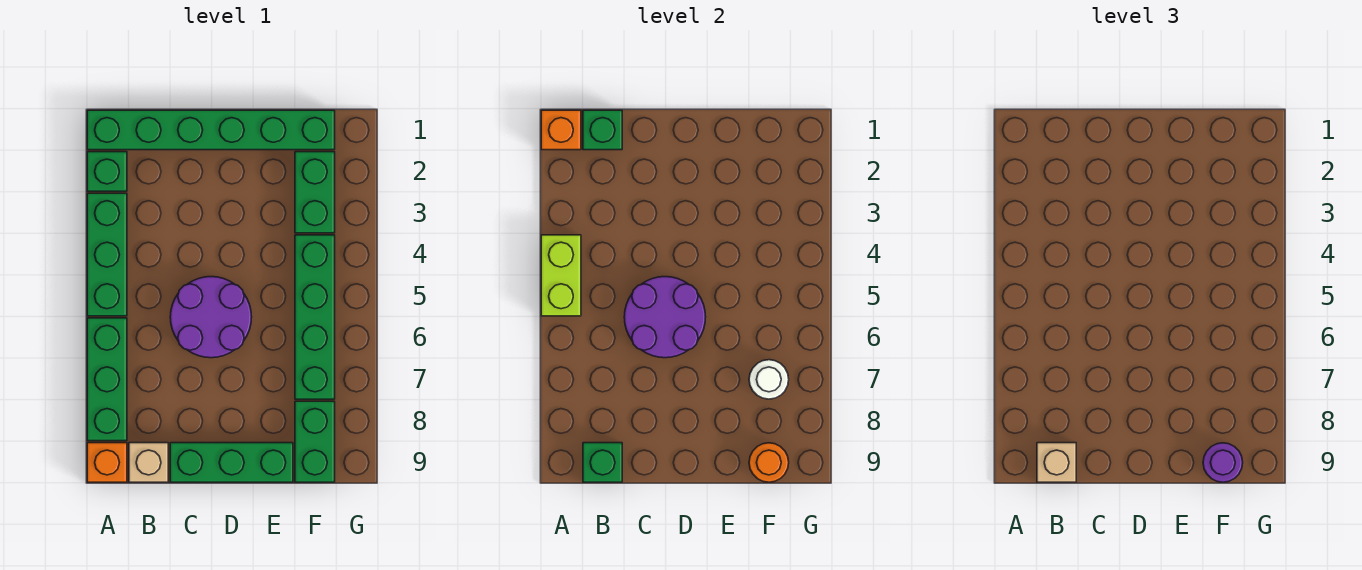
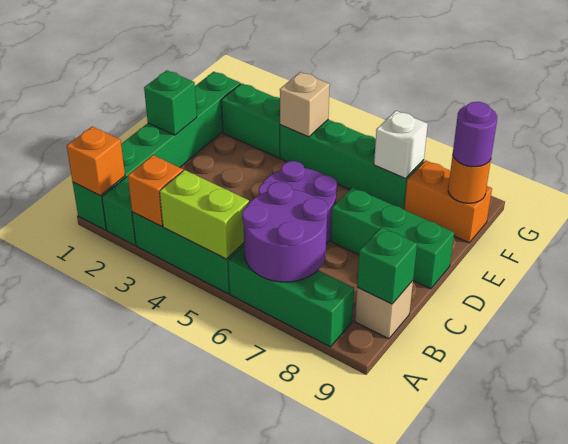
orange brick A9 level 1 -> orange brick A3 level 2
green brick B1 level 2 -> green brick D1 level 2
tan brick B9 level 3 -> tan brick F4 level 2
purple round brick C5:D6 level 2 -> purple round brick A6:B7 level 2
green brick C9:E9 level 1 -> green brick D7:D9 level 1
white round brick F7 level 2 -> white brick F7 level 2
green brick F8:F9 level 1 -> orange brick F8:F9 level 1

